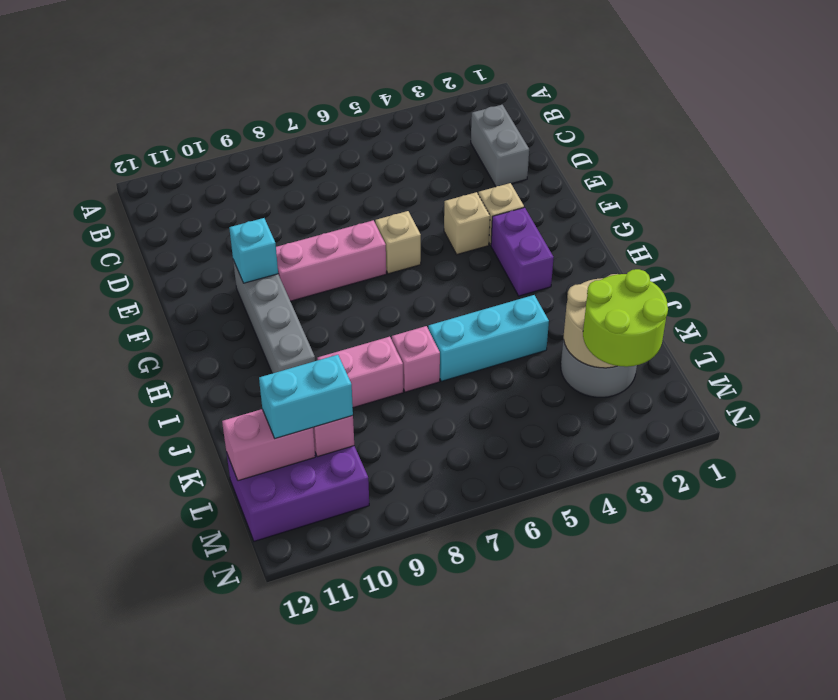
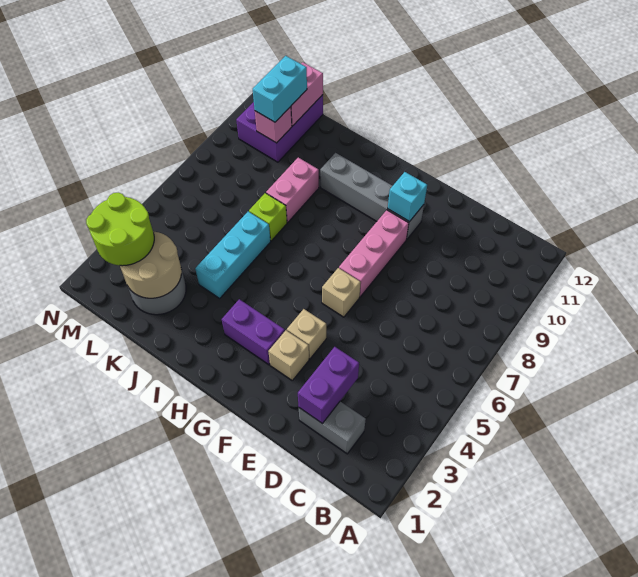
none -> purple brick D2:D3 level 2
pink brick J7 level 1 -> lime brick J7 level 1

